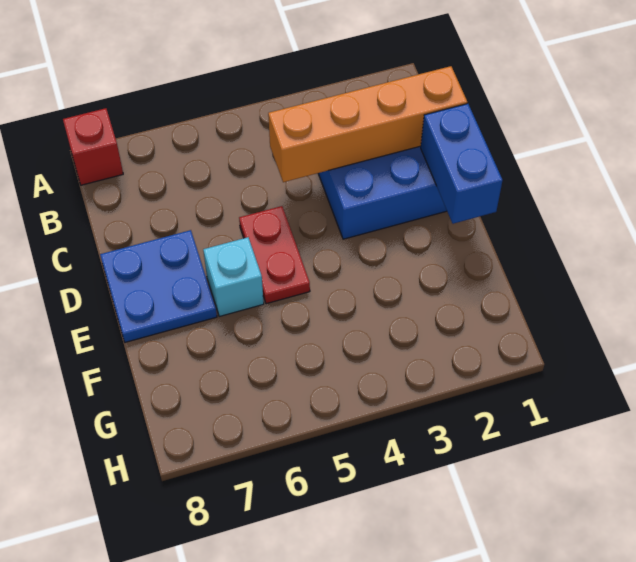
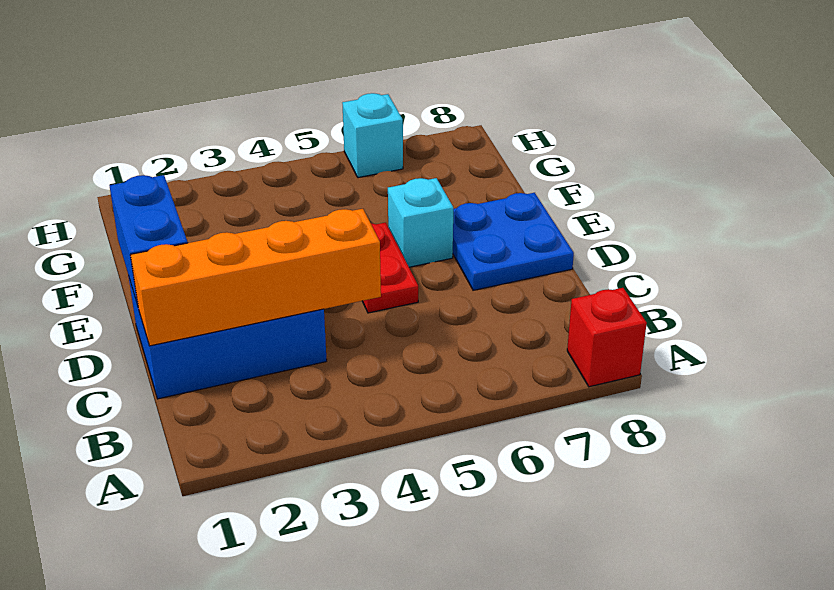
none -> cyan brick H6 level 1

